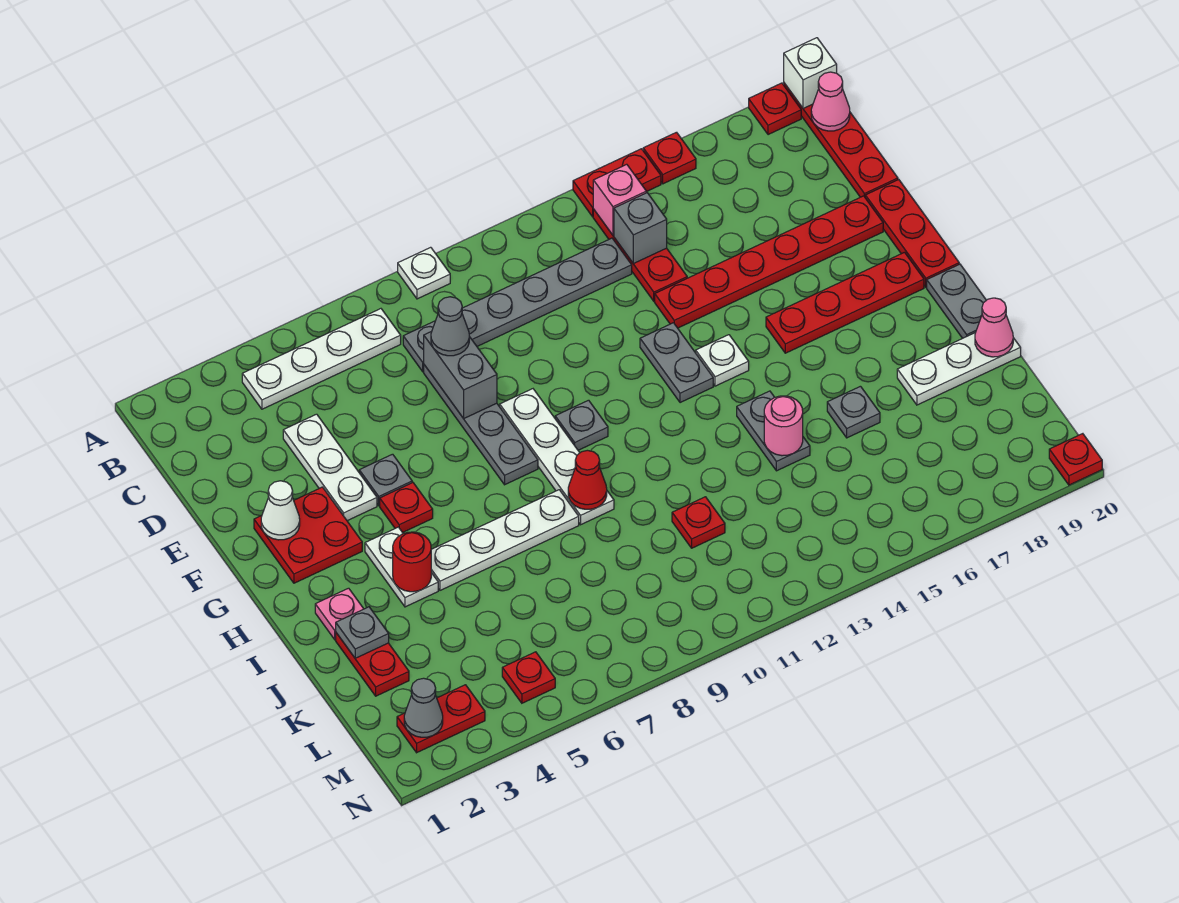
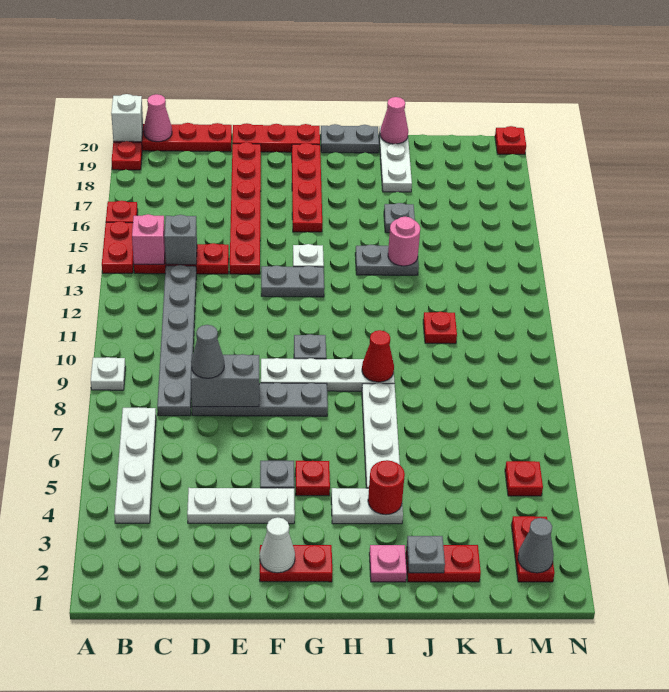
red plate F2:G3 level 1 -> red plate F2:G2 level 1

